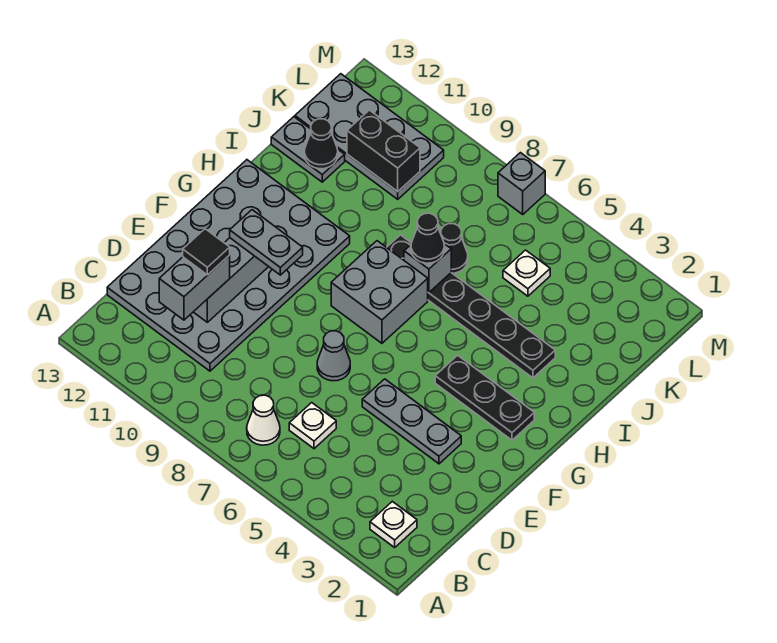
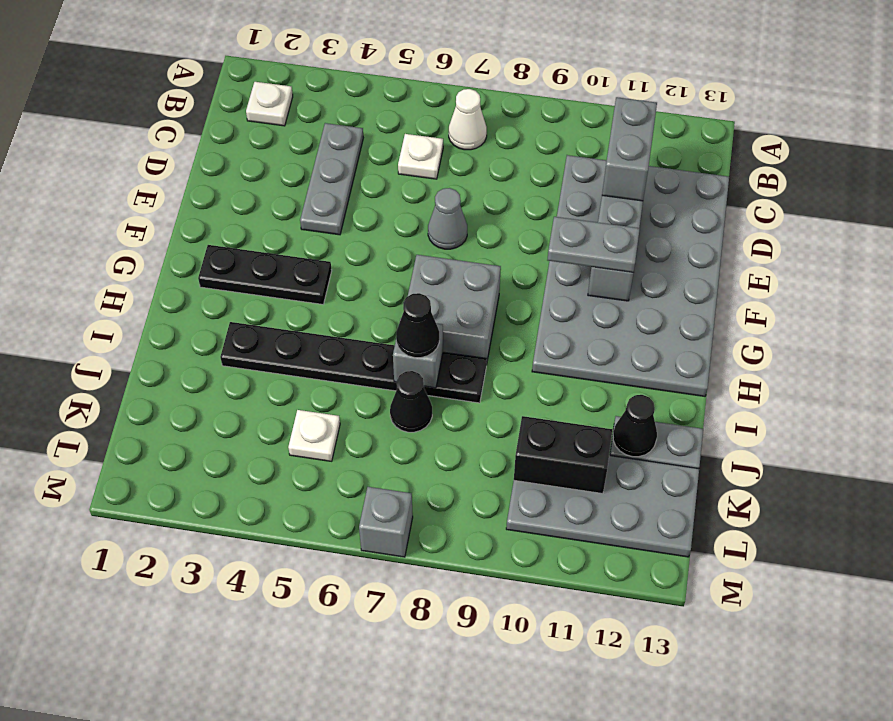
black tile D11 level 4 -> none
grey plate E3:E5 level 1 -> grey plate C4:E4 level 1

